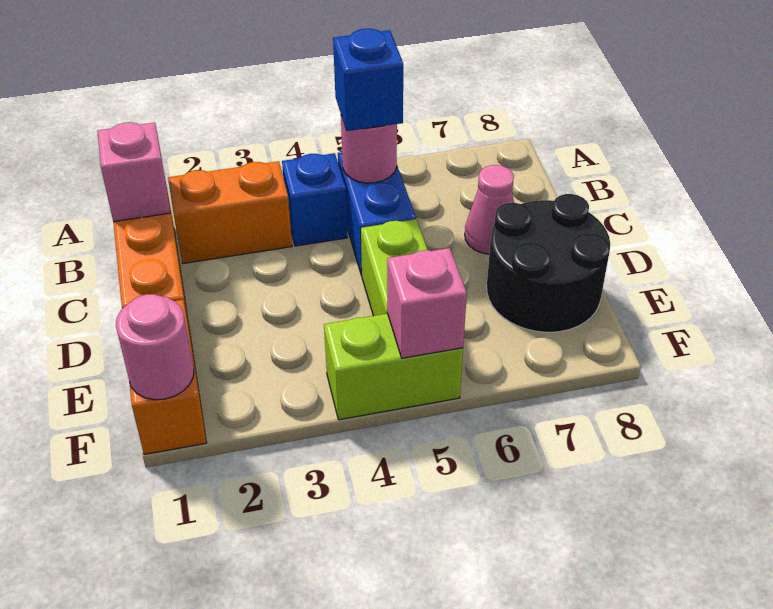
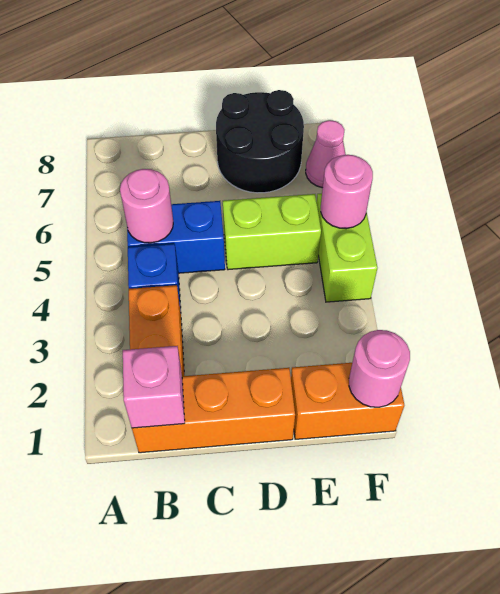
blue brick B5 level 3 -> none
pink cone C7 level 1 -> pink cone F7 level 1
pink brick F5 level 2 -> pink round brick F5 level 2

